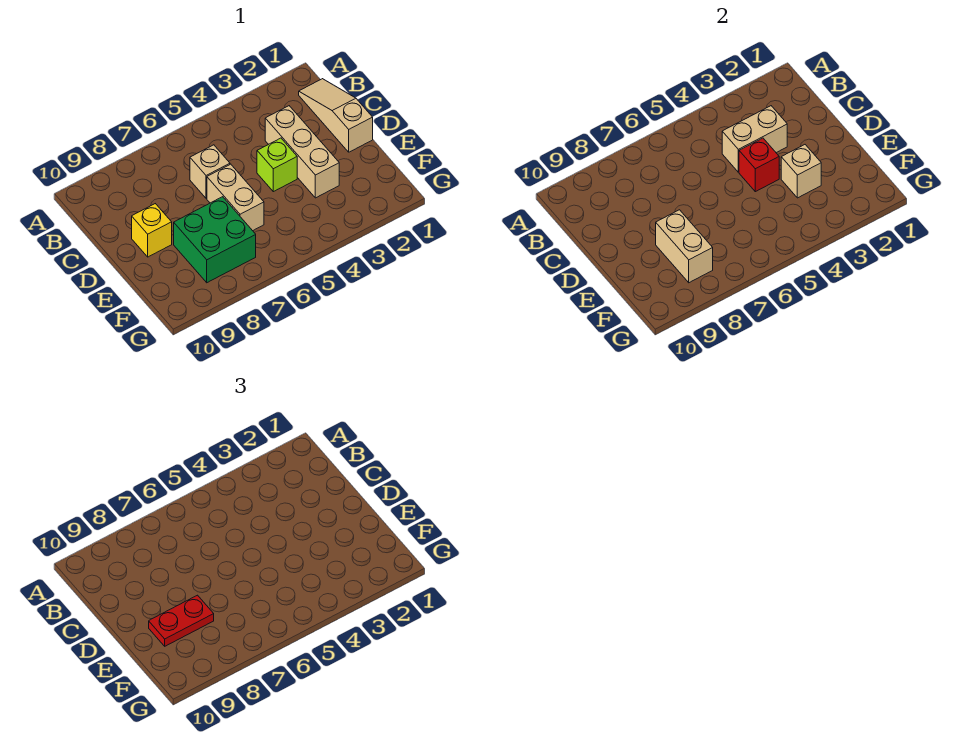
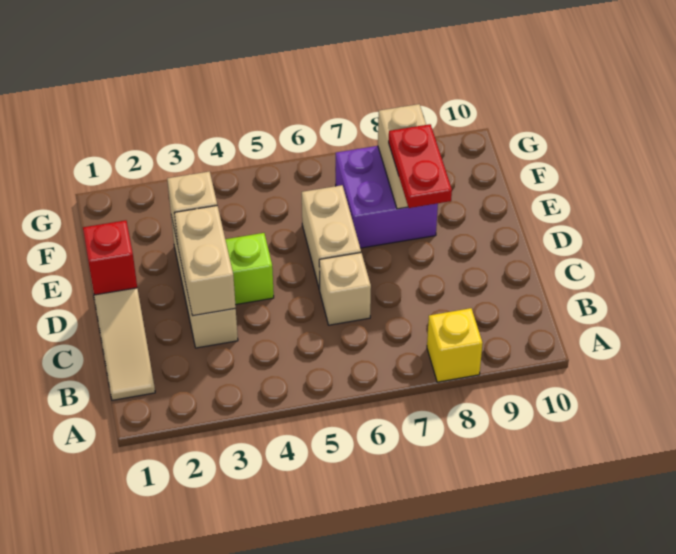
tan brick C3:C4 level 2 -> tan brick C3:D3 level 2
red brick D4 level 2 -> red brick D1 level 2
yellow brick D9 level 1 -> yellow brick A8 level 1
green brick E7:F8 level 1 -> purple brick E7:F8 level 1
red plate E8:E9 level 3 -> red plate D8:E8 level 3

